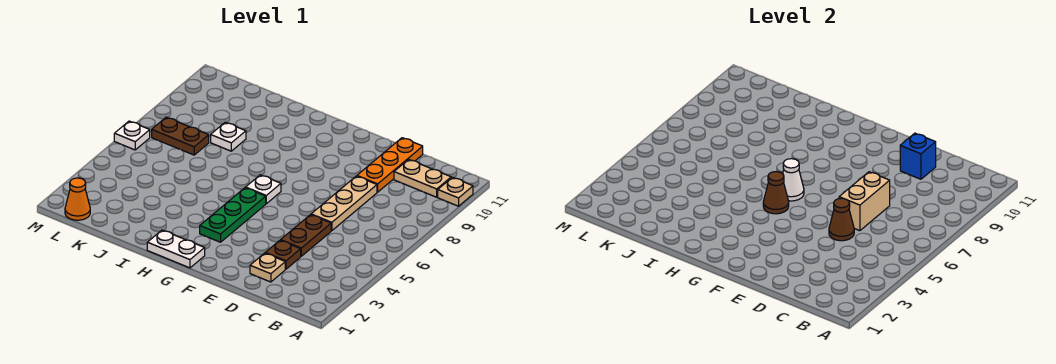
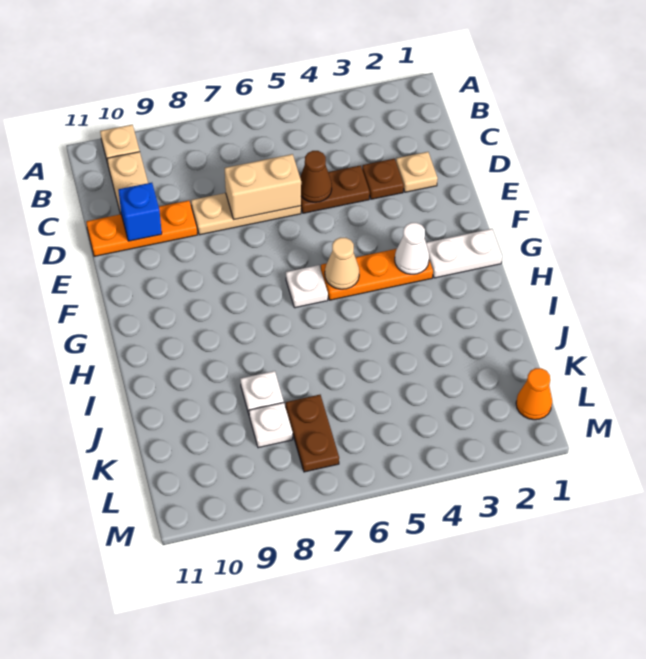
white plate G1:H1 level 1 -> white plate G1:G2 level 1
green plate G3:G5 level 1 -> orange plate G3:G5 level 1
brown cone G5 level 2 -> tan cone G5 level 2
white cone G6 level 2 -> white cone G3 level 2
white plate M6 level 1 -> white plate K8 level 1

